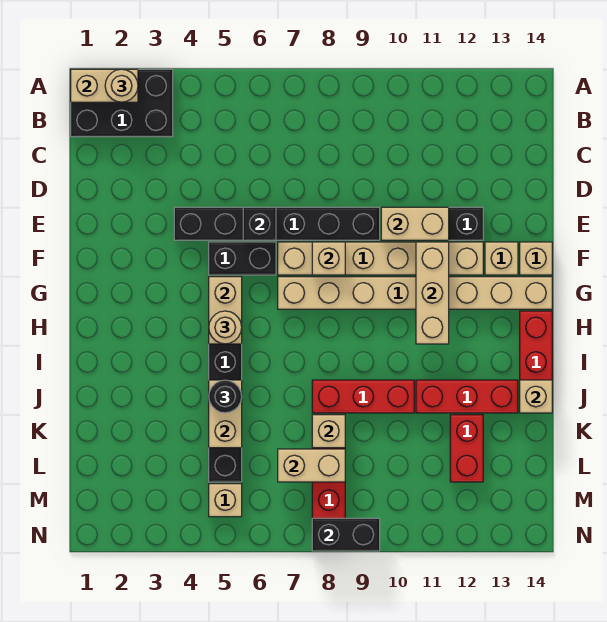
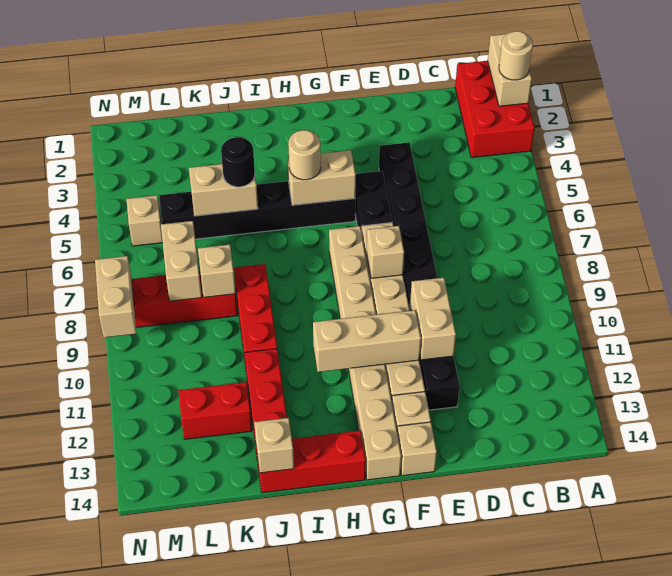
black brick A1:B3 level 1 -> red brick A1:B3 level 1
black brick E6 level 2 -> none
black brick N8:N9 level 2 -> tan brick N8:N9 level 2

